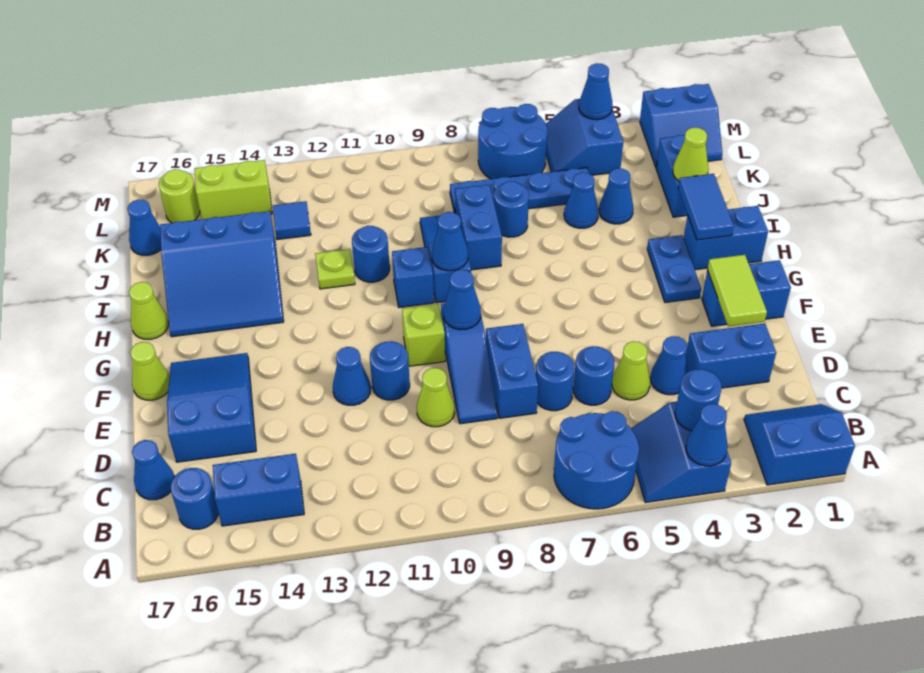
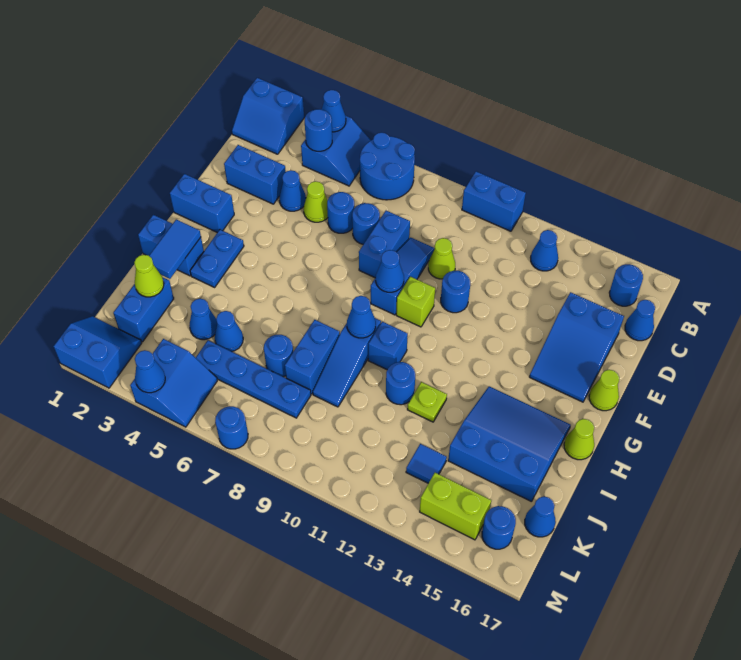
blue brick B14:B15 level 1 -> blue brick A10:A11 level 1
lime tile E2:F2 level 2 -> none
blue cone E12 level 1 -> blue cone B13 level 1
blue round brick L6:M7 level 1 -> blue round brick M7 level 1
lime round brick L16 level 1 -> blue round brick L16 level 1

